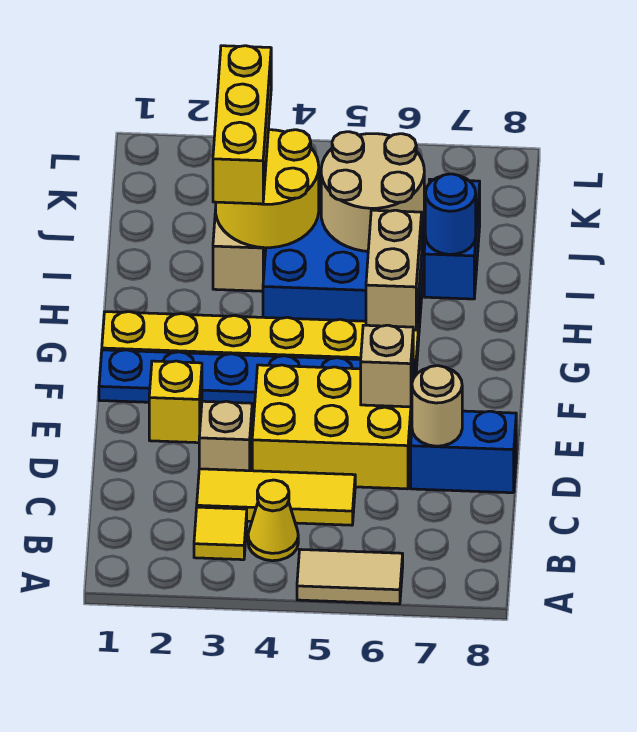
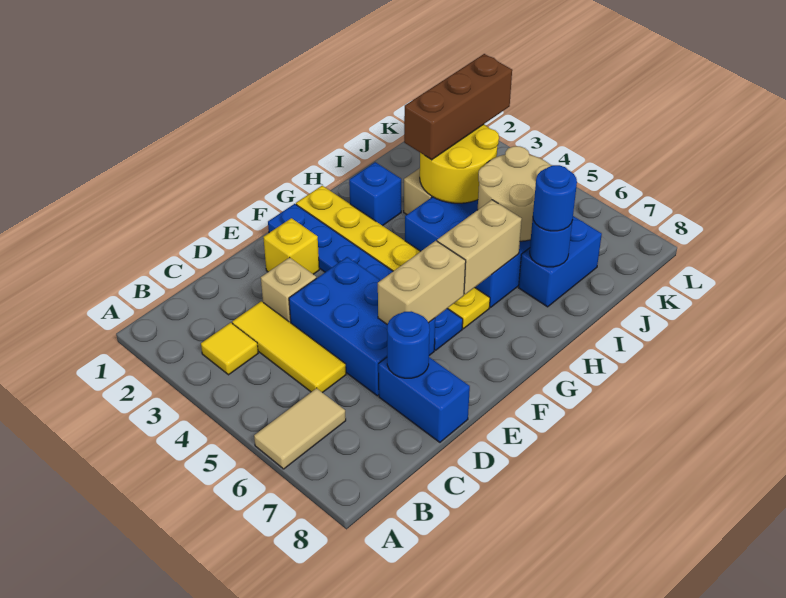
tan tile A5:A6 level 1 -> tan tile A6:B6 level 1
yellow cone B4 level 1 -> none
yellow brick D4:E6 level 1 -> blue brick D4:E6 level 1
tan round brick D7 level 2 -> blue round brick D7 level 2
tan brick E6 level 2 -> tan brick E6:F6 level 2
none -> blue brick H2 level 1
yellow brick I3:K3 level 3 -> brown brick I3:K3 level 3
none -> blue round brick I7 level 3

